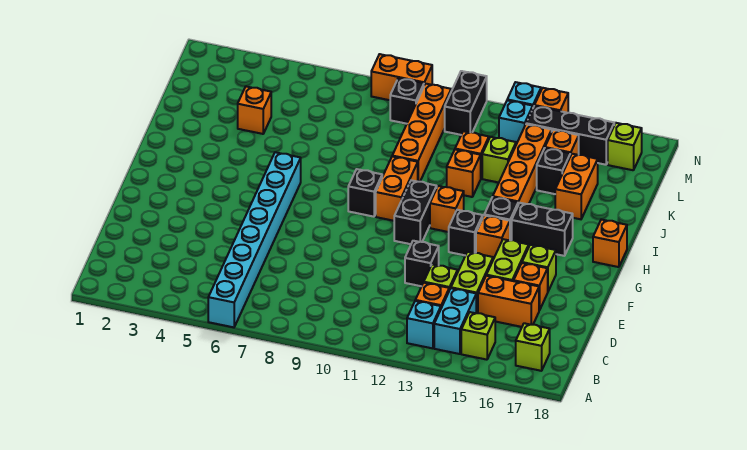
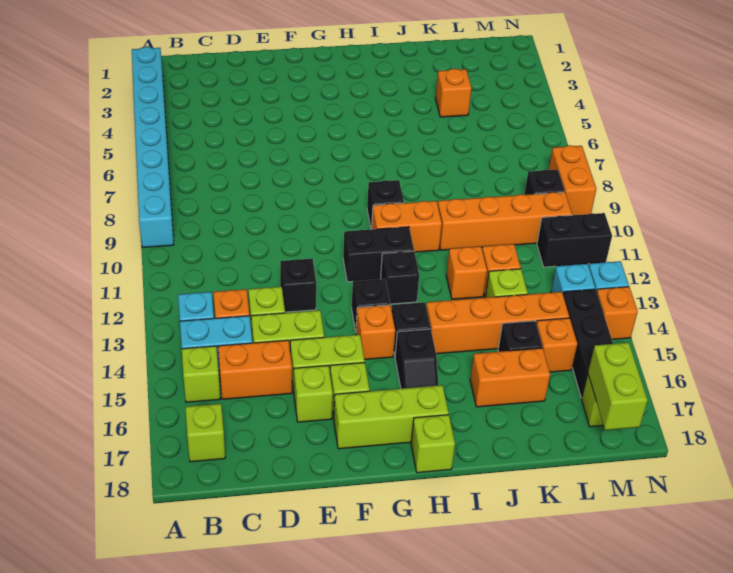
cyan brick A6:H6 level 1 -> cyan brick A2:A9 level 1
orange brick D15:D16 level 1 -> orange brick C15:D15 level 1
orange brick E16 level 1 -> lime brick E16 level 1
none -> lime brick F17:H17 level 1
orange brick H12 level 1 -> black brick H12 level 1
black brick H15:H16 level 1 -> black slope H15:H16 level 1 top 15
orange brick H18 level 1 -> lime brick H18 level 1
none -> lime brick M17:M18 level 2

